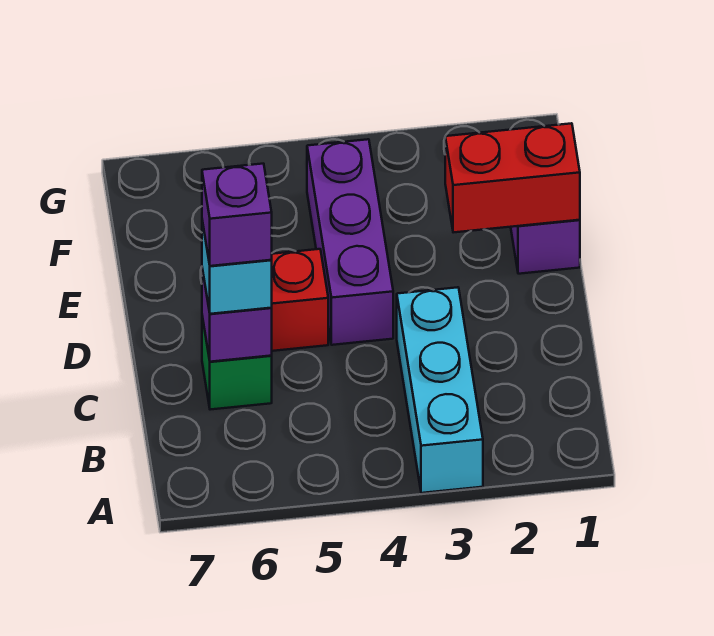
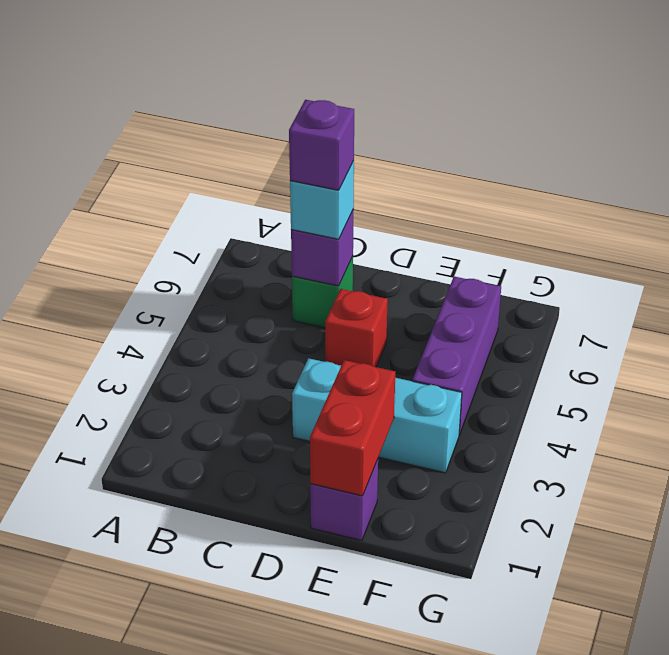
cyan brick A3:C3 level 1 -> cyan brick D3:F3 level 1
purple brick D4:F4 level 1 -> purple brick F4:F6 level 1

